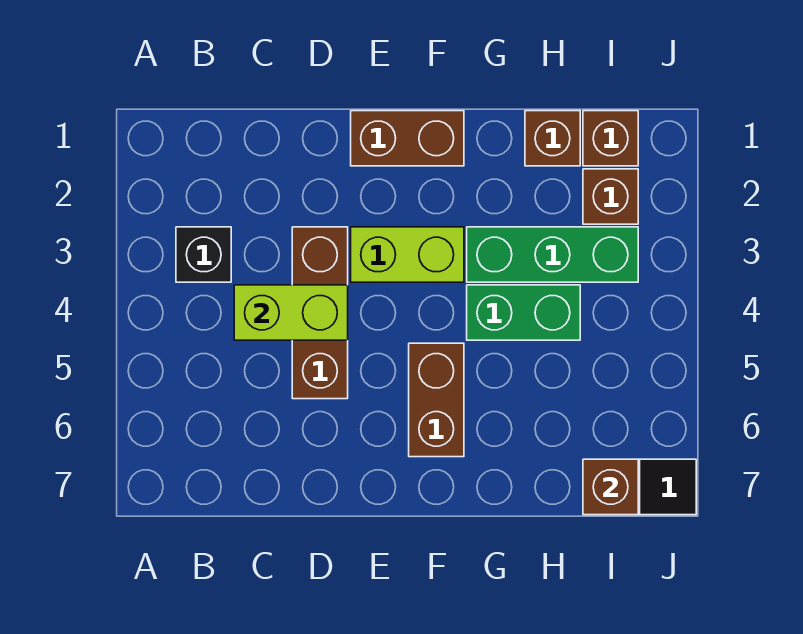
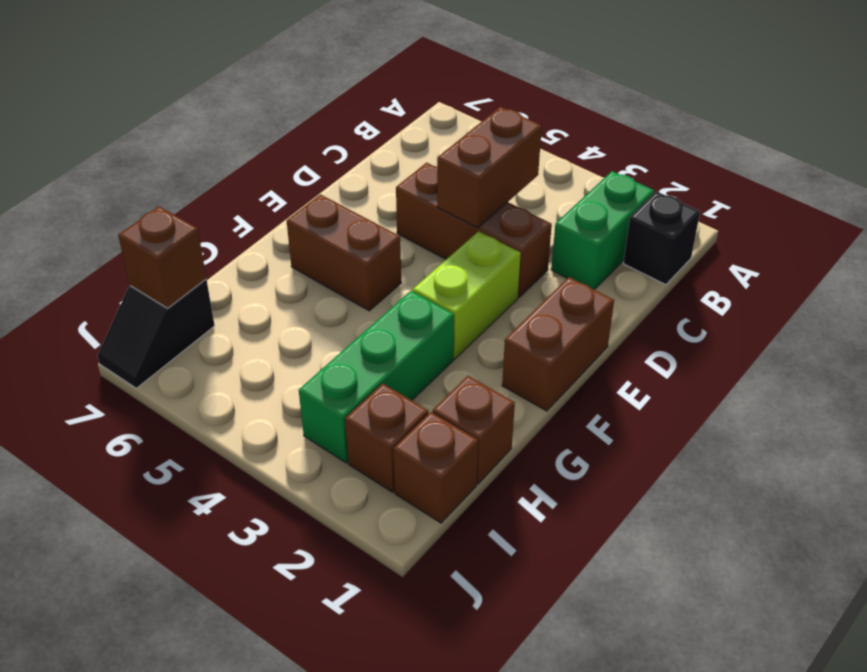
black brick B3 level 1 -> black brick B1 level 1
lime brick C4:D4 level 2 -> brown brick C4:D4 level 2
green brick G4:H4 level 1 -> green brick B2:C2 level 1

